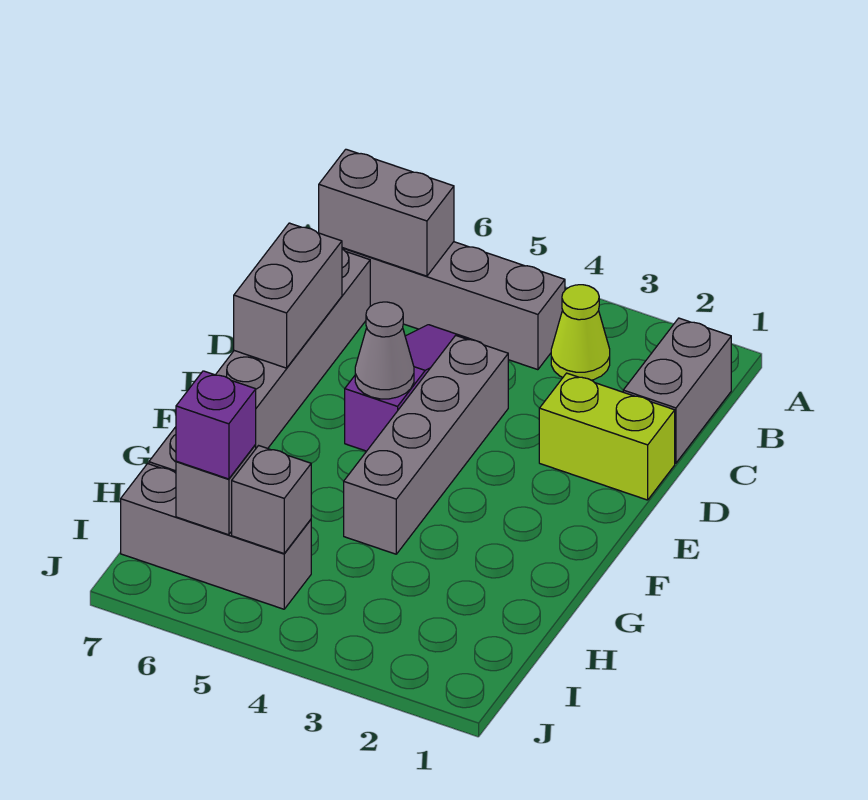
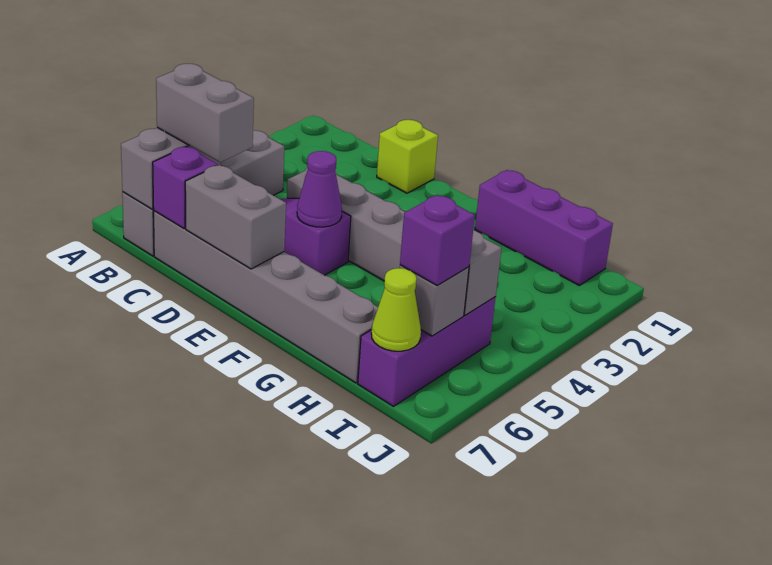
grey brick B1:C1 level 1 -> grey brick B6:C6 level 3
lime cone B3 level 1 -> lime cone I7 level 2
none -> purple brick C7 level 2
lime brick D1:D2 level 1 -> lime brick D1 level 1
grey cone E5 level 2 -> purple cone E5 level 2
none -> purple brick G1:I1 level 1
grey brick I5:I7 level 1 -> purple brick I5:I7 level 1

